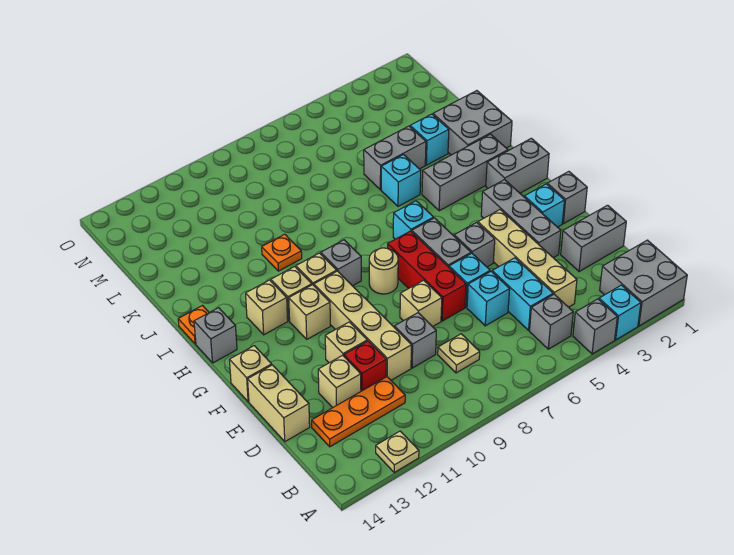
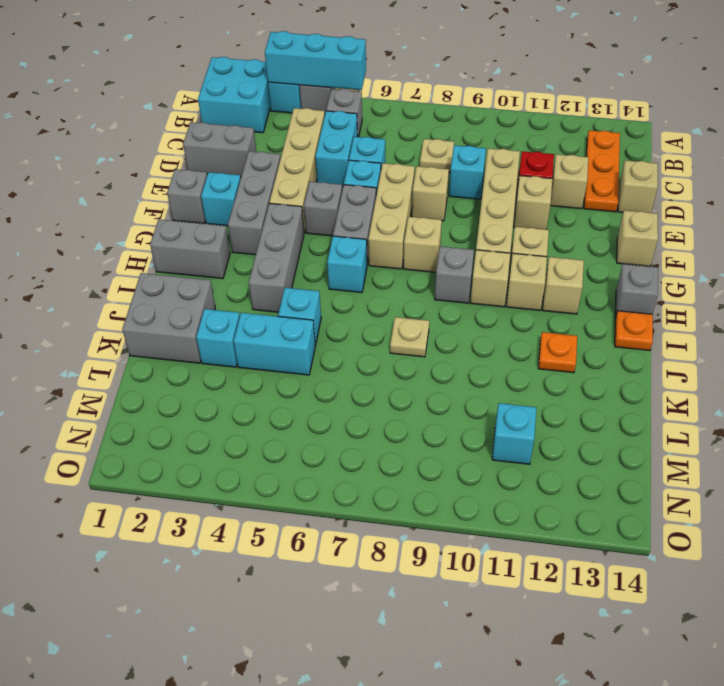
grey brick A1:B2 level 1 -> cyan brick A1:B2 level 1
none -> cyan brick A3:A5 level 2
tan plate A12 level 1 -> tan plate J8 level 1
orange plate C11:C13 level 1 -> orange plate B13:D13 level 1
grey brick D9 level 1 -> cyan brick D9 level 1
tan brick D14:E14 level 1 -> tan brick D14 level 1
red brick E7:G7 level 1 -> tan brick E7:G7 level 1
tan round brick G8 level 1 -> tan brick G8 level 1
grey brick I2:I4 level 1 -> grey brick G4:I4 level 1
orange plate J10 level 1 -> orange plate J12 level 1
grey brick K4:K5 level 1 -> cyan brick K4:K5 level 1
none -> cyan brick M11 level 1

